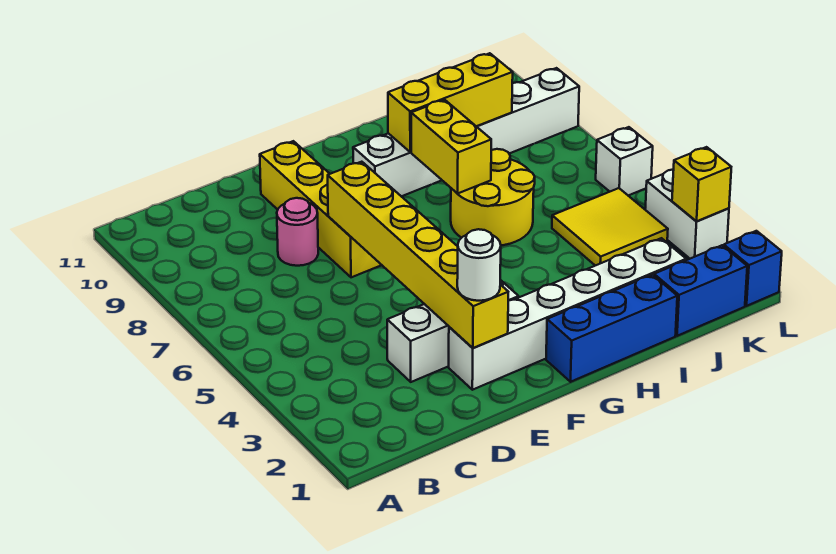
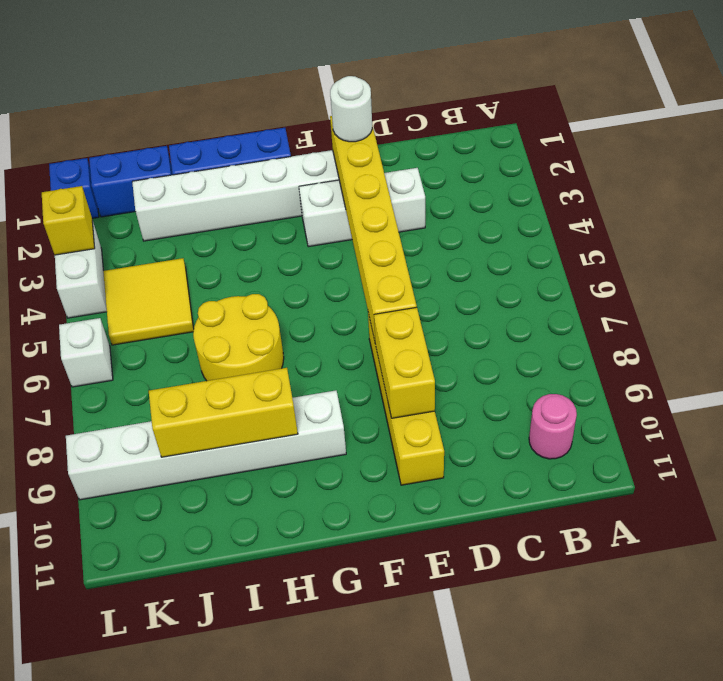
pink round brick D8 level 1 -> pink round brick B10 level 1
yellow brick H7:H8 level 2 -> yellow brick E8:E9 level 2

